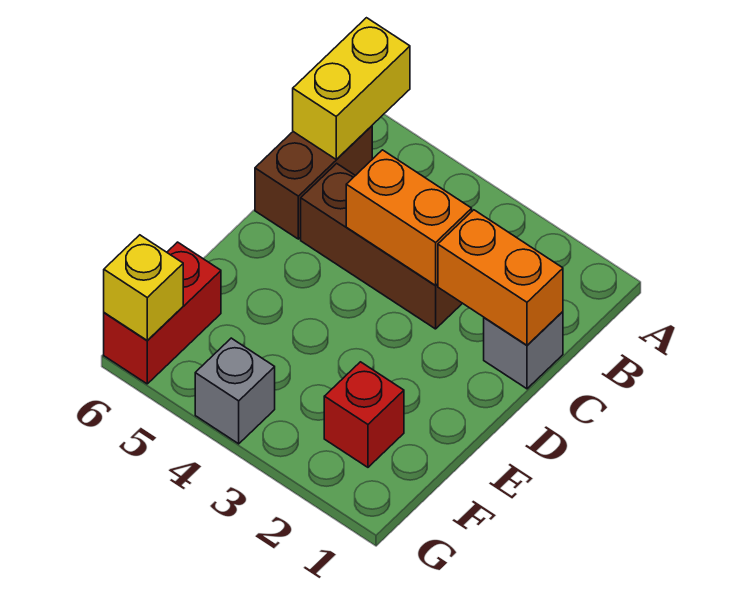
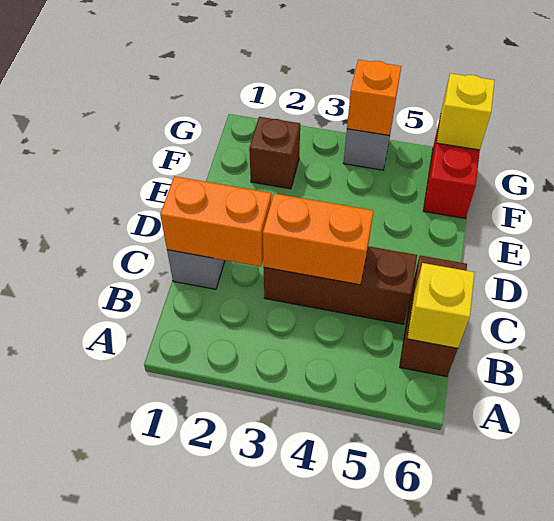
yellow brick A6:B6 level 2 -> yellow brick B6 level 2
red brick F2 level 1 -> brown brick F2 level 1
none -> orange brick G4 level 2

